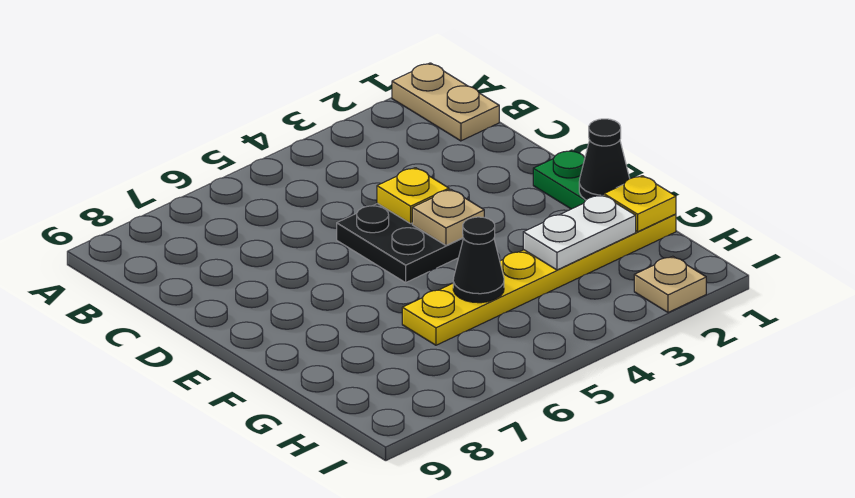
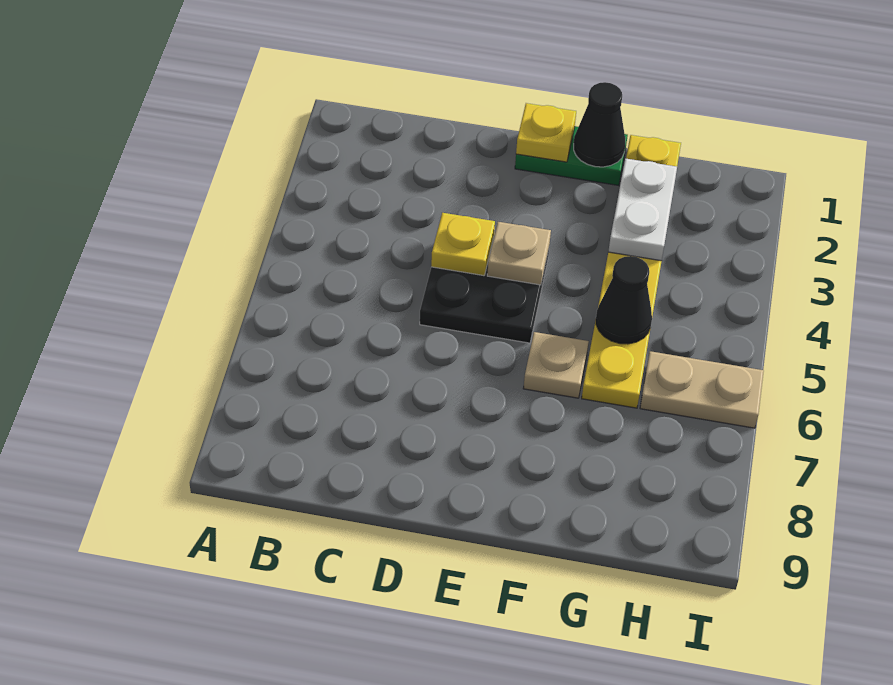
tan plate A1:B1 level 1 -> tan plate H6:I6 level 1
yellow plate G1 level 2 -> yellow plate E1 level 2
tan plate I2 level 1 -> tan plate F6 level 1

